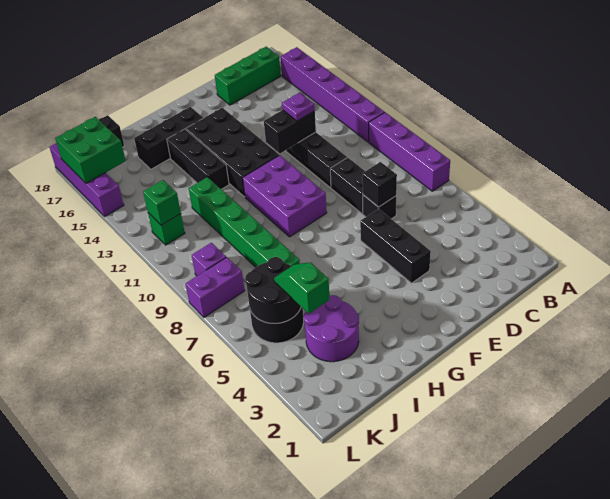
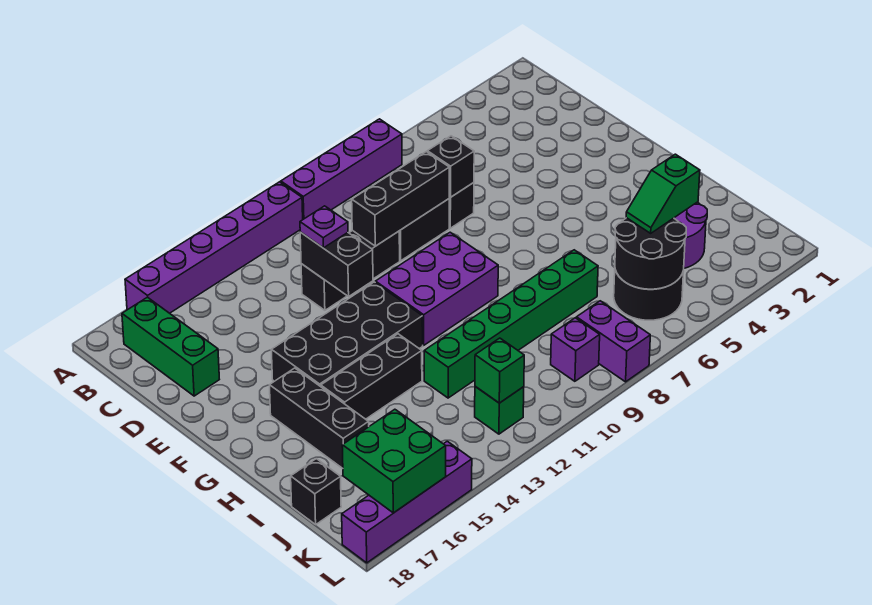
black brick E4:E6 level 1 -> black brick D8:D10 level 2

